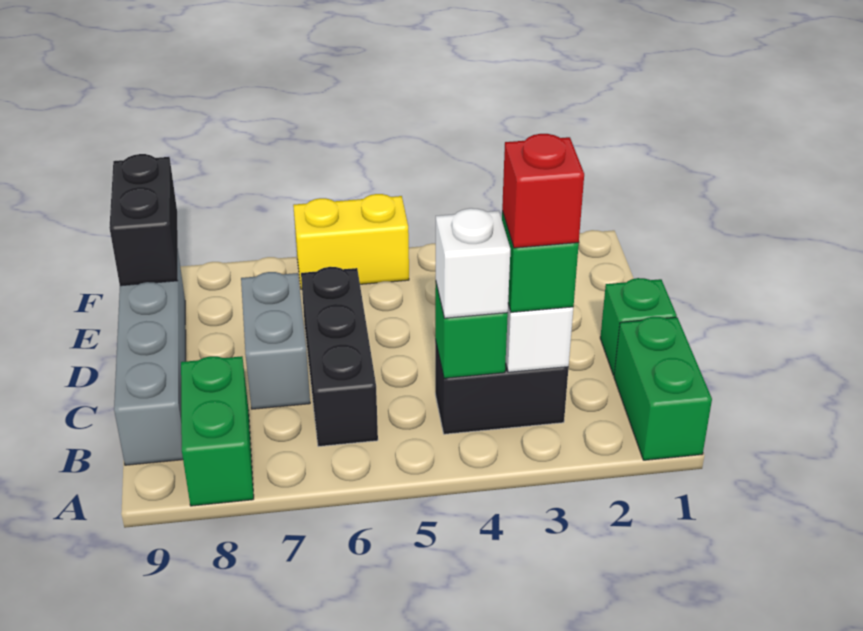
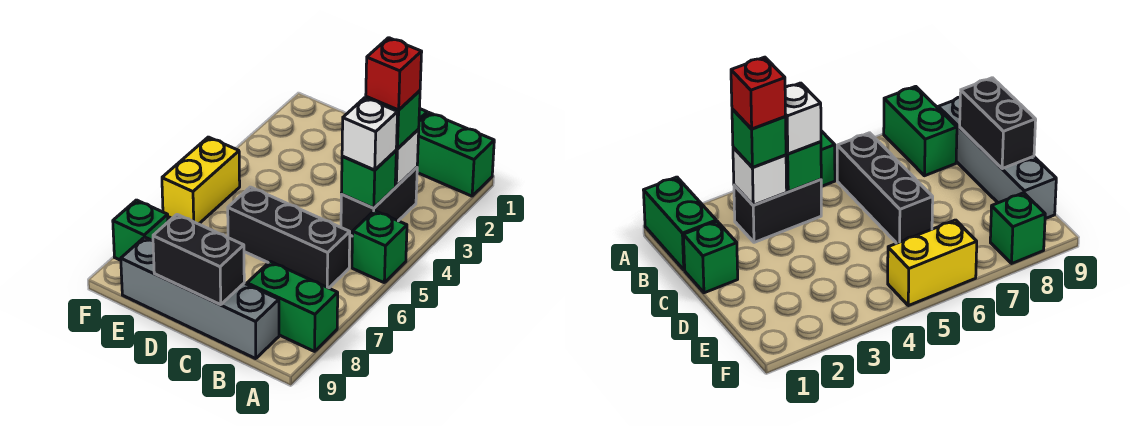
none -> green brick A5 level 1
grey brick C7:D7 level 1 -> none
black brick E9:F9 level 2 -> black brick C9:D9 level 2
none -> green brick F8 level 1

